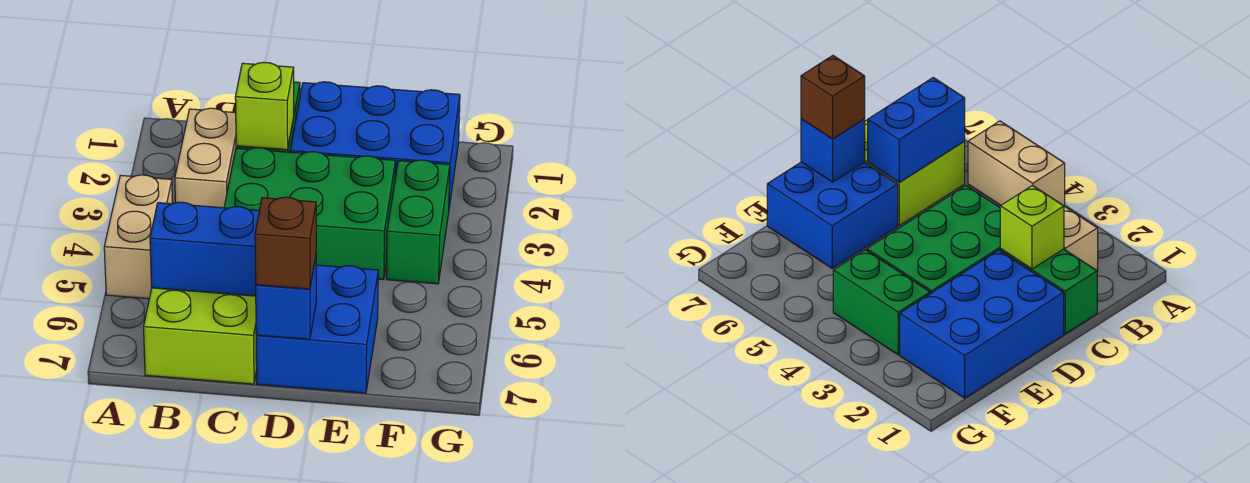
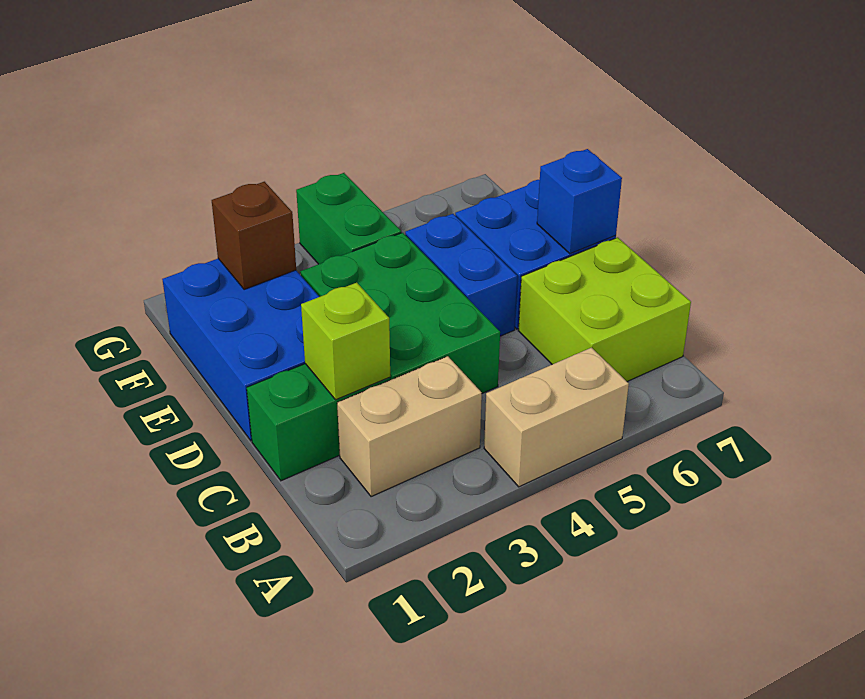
blue brick B6:C6 level 2 -> blue brick D5:E5 level 1
brown brick D7 level 3 -> brown brick F2 level 2
green brick F3:F4 level 1 -> green brick F4:G4 level 1

